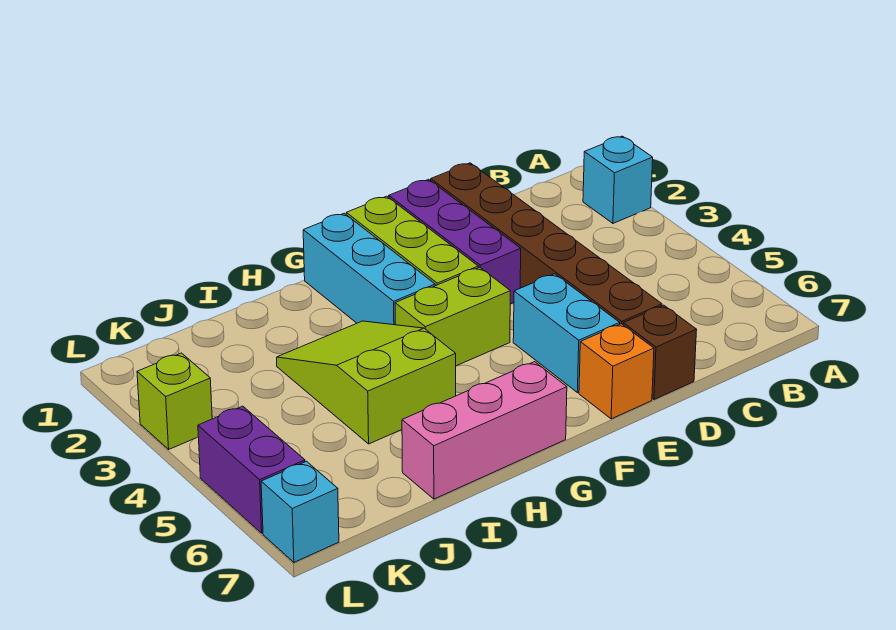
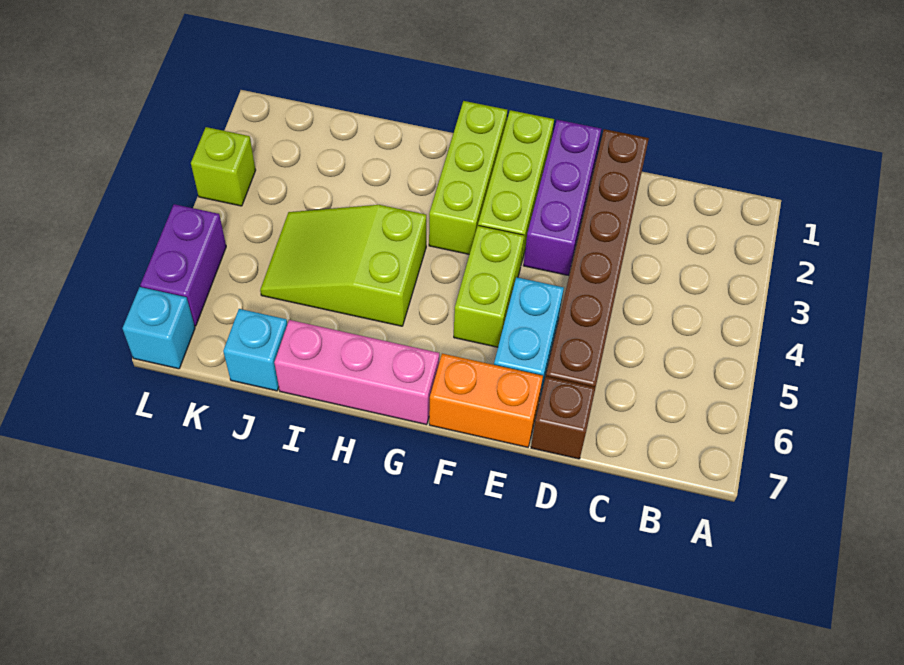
cyan brick A2 level 1 -> cyan brick J7 level 1
orange brick E7 level 1 -> orange brick E7:F7 level 1
lime brick F4:G4 level 1 -> lime brick F4:F5 level 1
cyan brick G1:G3 level 1 -> lime brick G1:G3 level 1
lime slope H3:I5 level 1 top 5 -> lime slope H4:J5 level 1 top H

